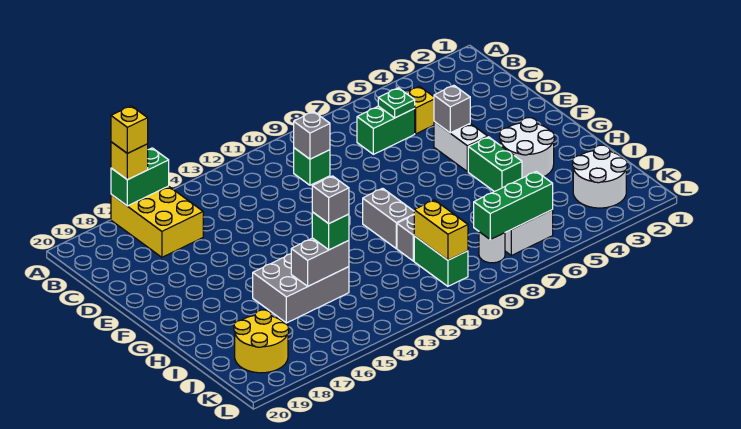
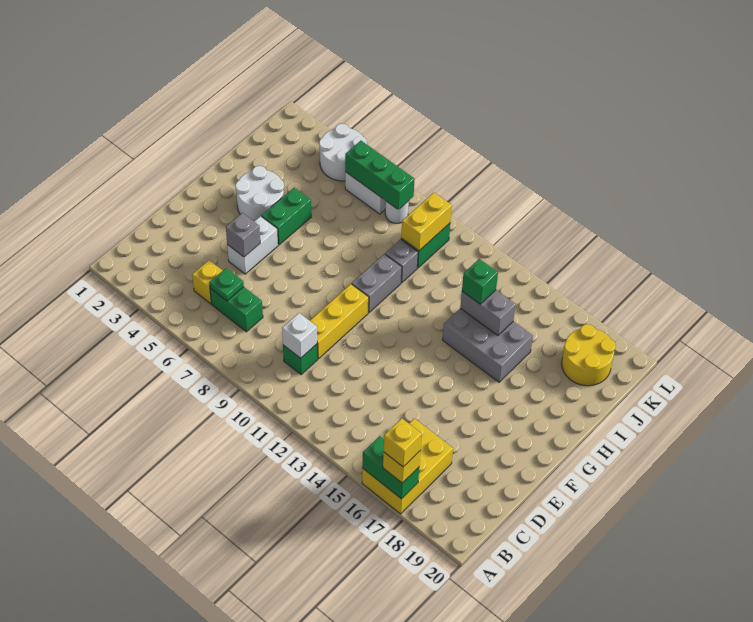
grey brick C10 level 2 -> white brick C10 level 2
none -> yellow brick D10:F10 level 1
grey brick I14 level 4 -> none
white round brick J2:K3 level 1 -> white round brick K4:L5 level 1

